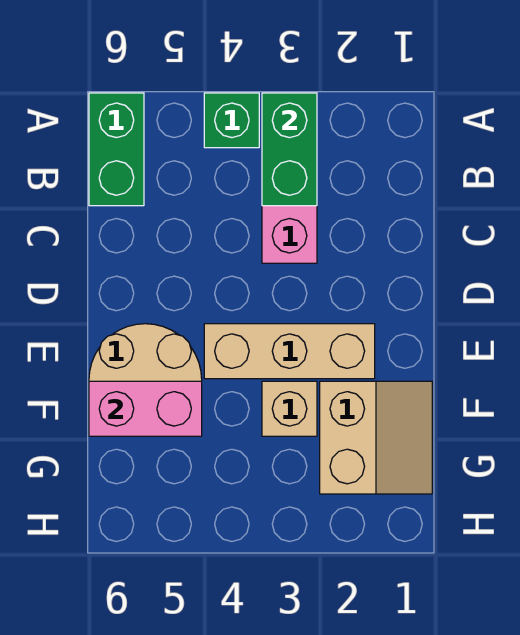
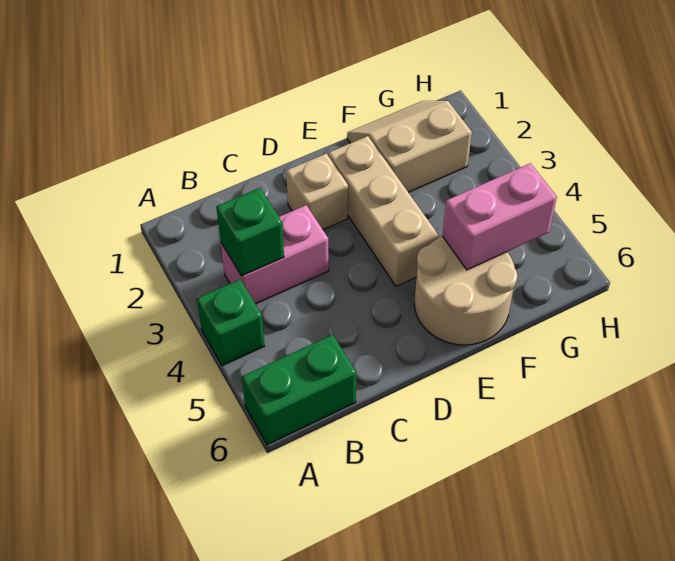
green brick A3:B3 level 2 -> green brick B3 level 2
tan brick F3 level 1 -> tan brick D2 level 1
pink brick F5:F6 level 2 -> pink brick F5:G5 level 2

